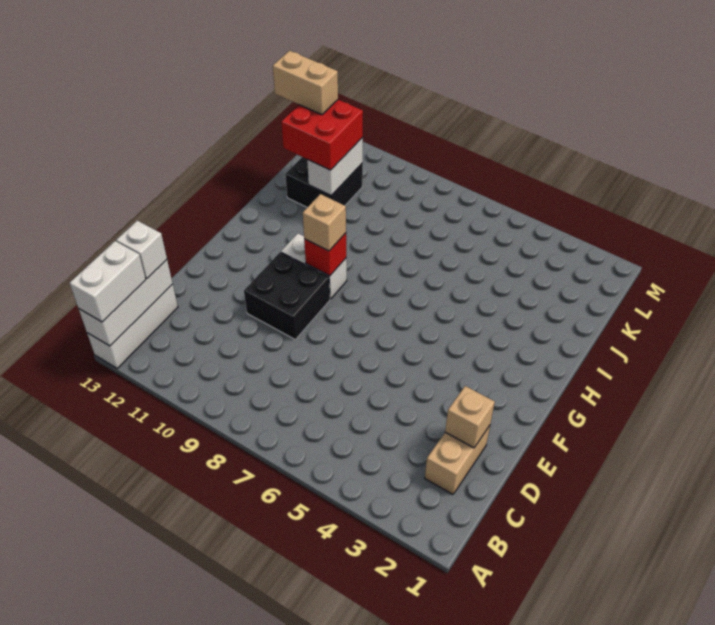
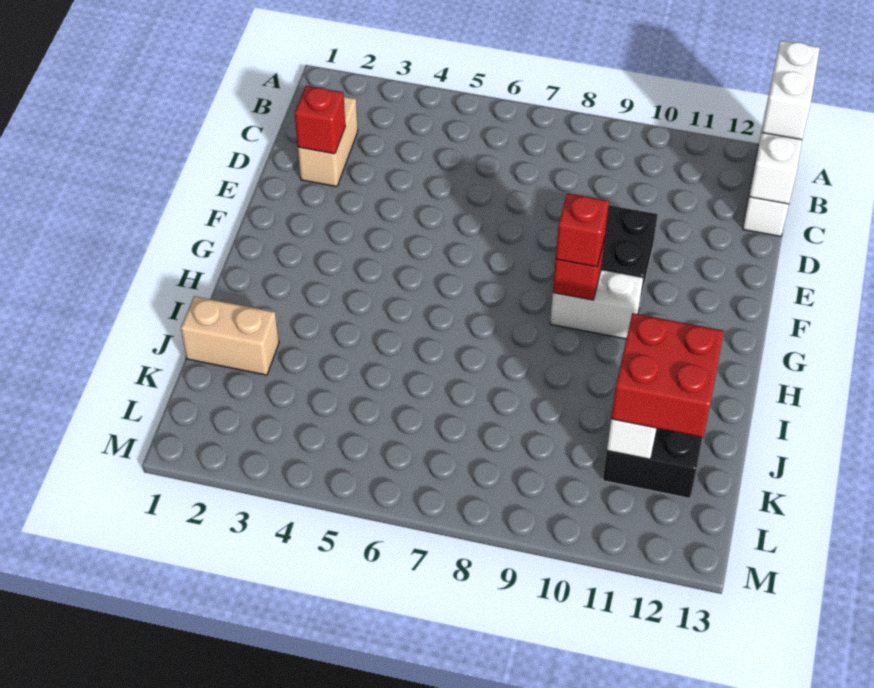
white brick C13 level 3 -> none
tan brick D2 level 2 -> red brick D2 level 2
tan brick G9 level 3 -> red brick G9 level 3
tan brick K12:K13 level 4 -> tan brick J1:J2 level 1

